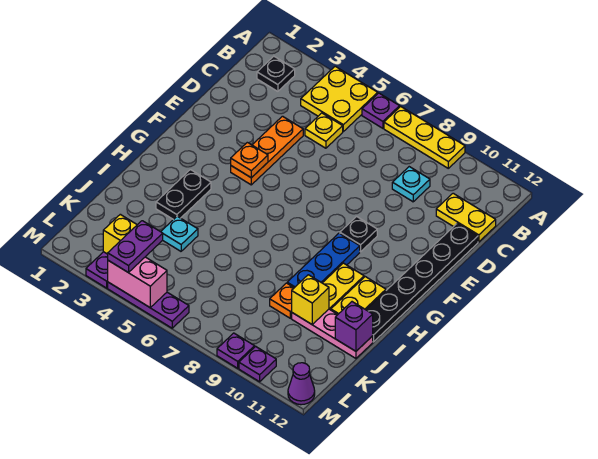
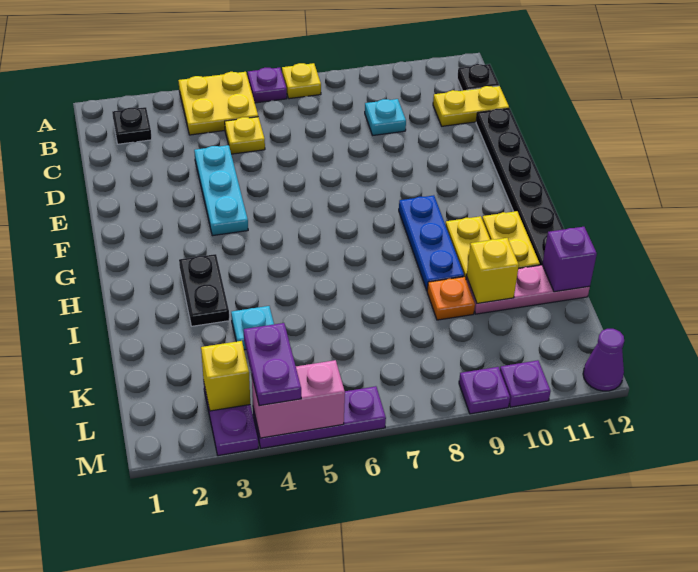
yellow plate A7:A9 level 1 -> yellow plate A7 level 1
orange plate D4:F4 level 1 -> cyan plate D4:F4 level 1
orange plate F4 level 2 -> none
black plate F9 level 1 -> black plate B12 level 1

